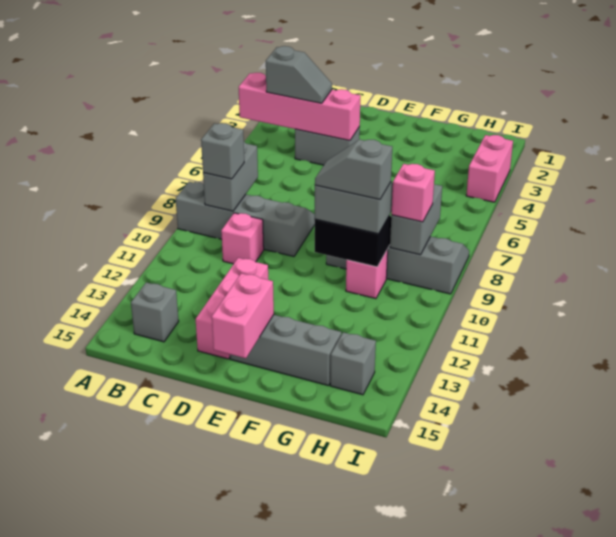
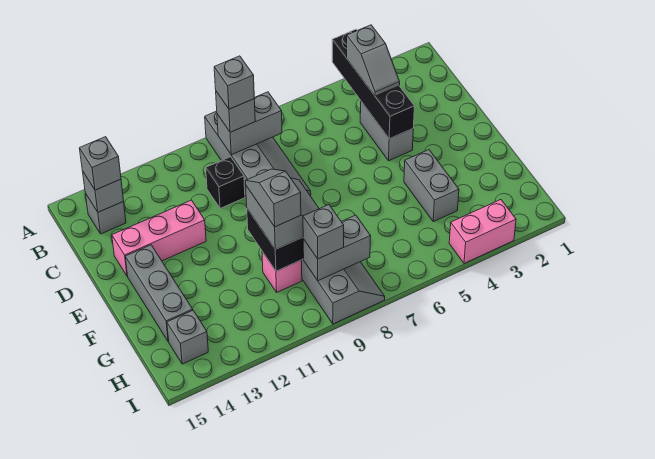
pink brick A4:D4 level 2 -> black brick A4:D4 level 2
none -> grey brick B9 level 4
none -> grey brick B14 level 2
none -> grey brick B14 level 3
pink brick C10 level 1 -> black brick C10 level 1
pink brick E14:E15 level 2 -> none
none -> grey brick F4:G4 level 1
pink brick H9 level 3 -> grey brick H9 level 3

